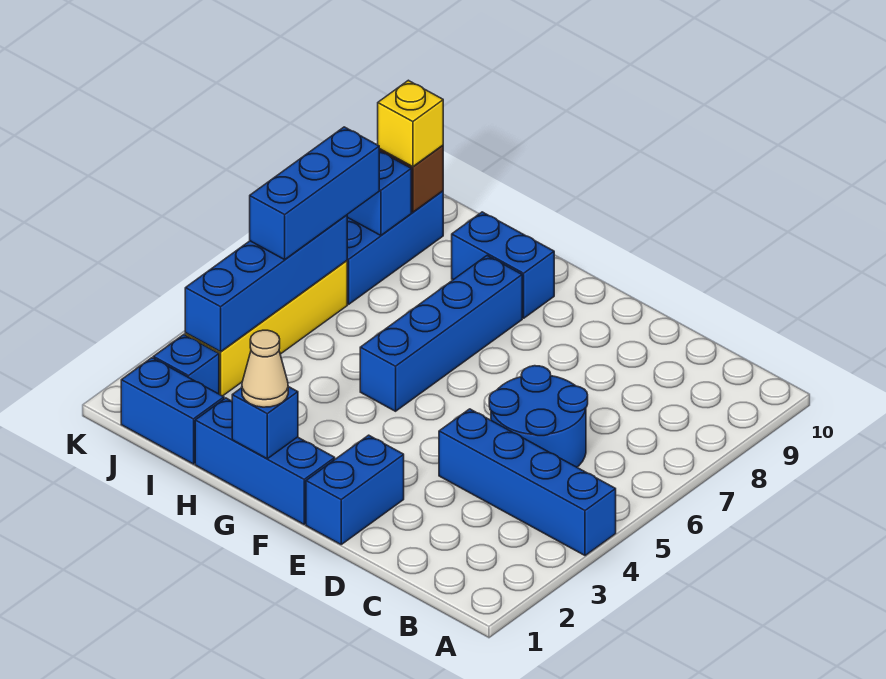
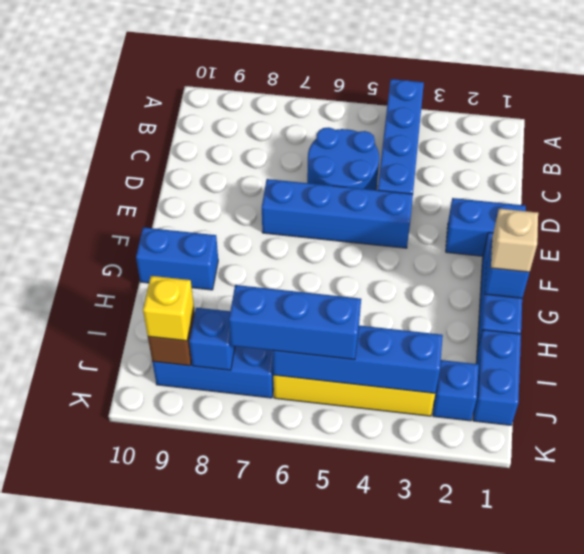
tan cone G1 level 3 -> tan brick G1 level 3
blue brick G5:G8 level 1 -> blue brick E4:E7 level 1
blue brick G9:H9 level 1 -> blue brick G9:G10 level 1

